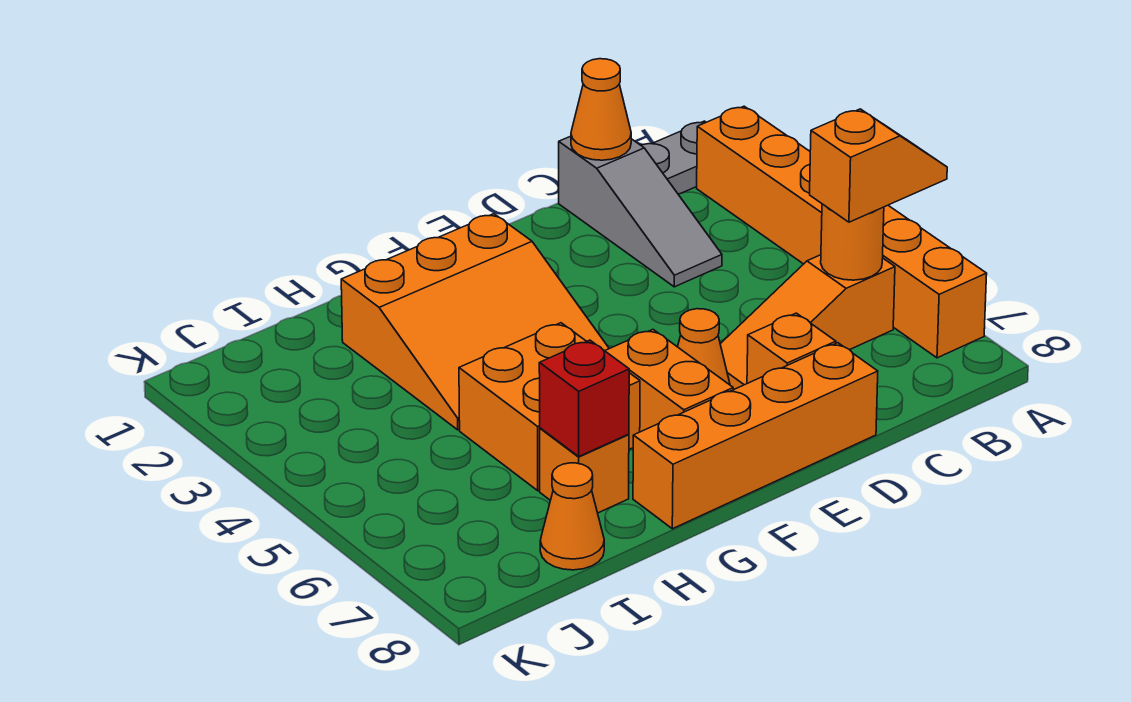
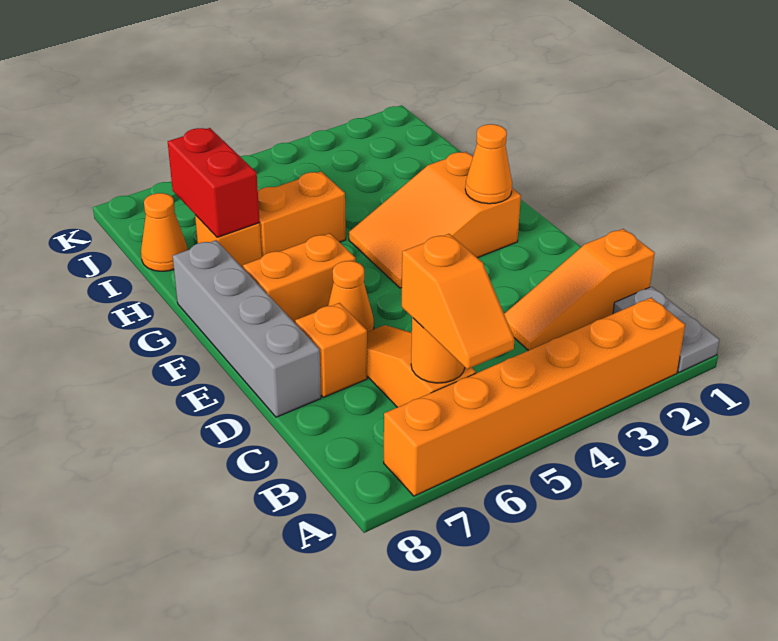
grey slope C1:C3 level 1 top 1 -> orange slope C1:C3 level 1 top 1
orange cone C1 level 2 -> orange cone F2 level 2
orange brick D8:G8 level 1 -> grey brick D8:G8 level 1
orange slope F2:H4 level 1 top 2 -> orange slope F2:G4 level 1 top 2
orange brick G5:H6 level 1 -> orange brick H5:H6 level 1
red brick H7 level 2 -> red brick H7:I7 level 2

